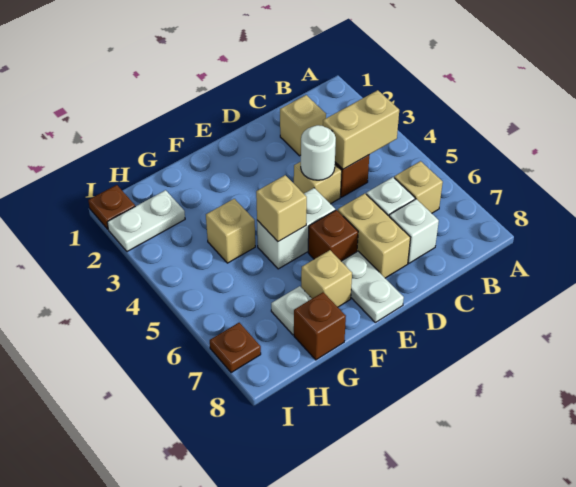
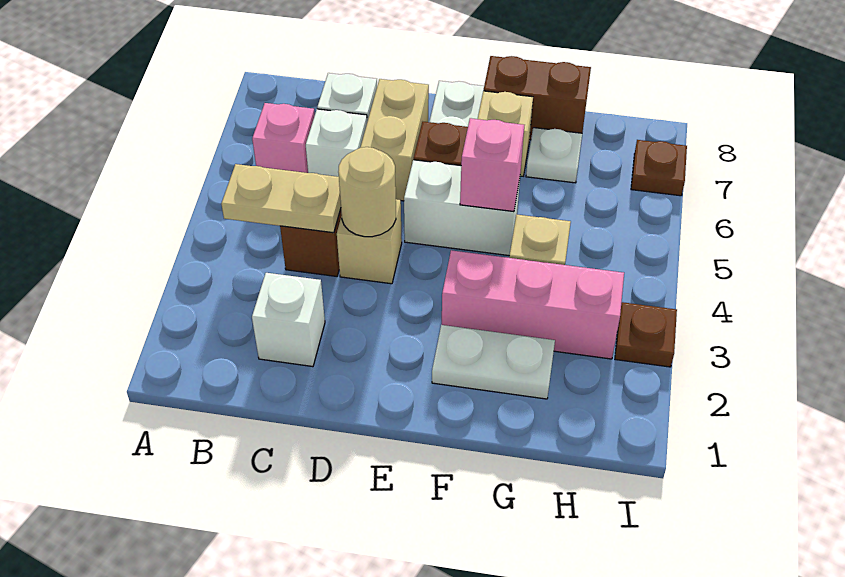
tan brick B4:C4 level 2 -> tan plate B4:C4 level 2
tan brick B6 level 1 -> pink brick B6 level 1
tan brick C2 level 1 -> white brick C2 level 1
white round brick D4 level 2 -> tan round brick D4 level 2
none -> pink brick F3:H3 level 1
tan brick F5 level 2 -> pink brick F5 level 2
brown brick G8 level 1 -> brown brick F8:G8 level 1
white plate H2:I2 level 1 -> white plate F2:G2 level 1
brown plate I1 level 1 -> brown plate I3 level 1

